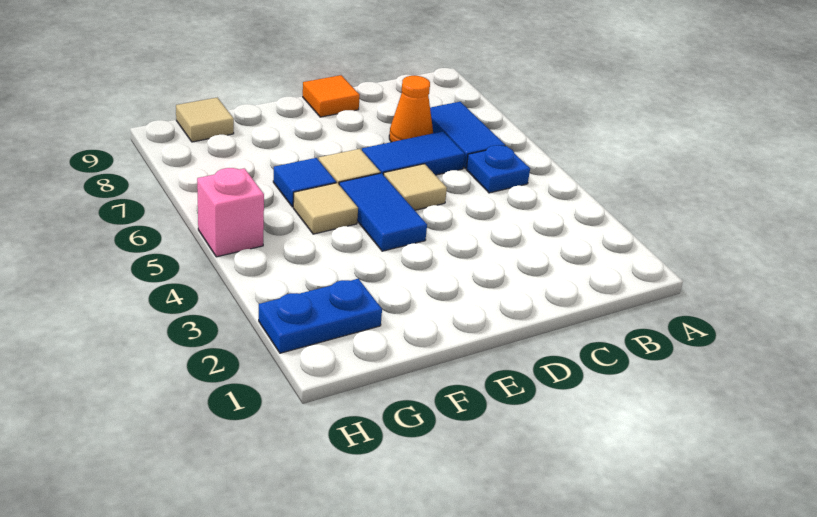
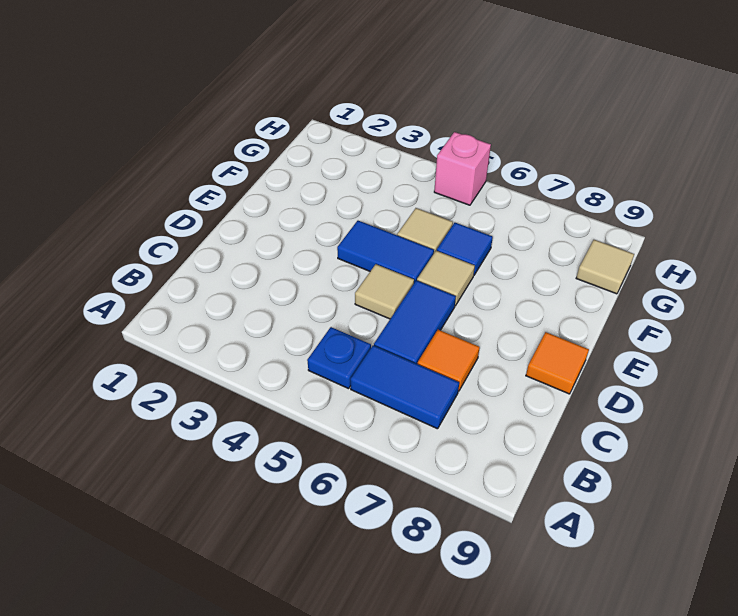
orange cone C7 level 1 -> orange tile C7 level 1
blue plate G2:H2 level 1 -> none

